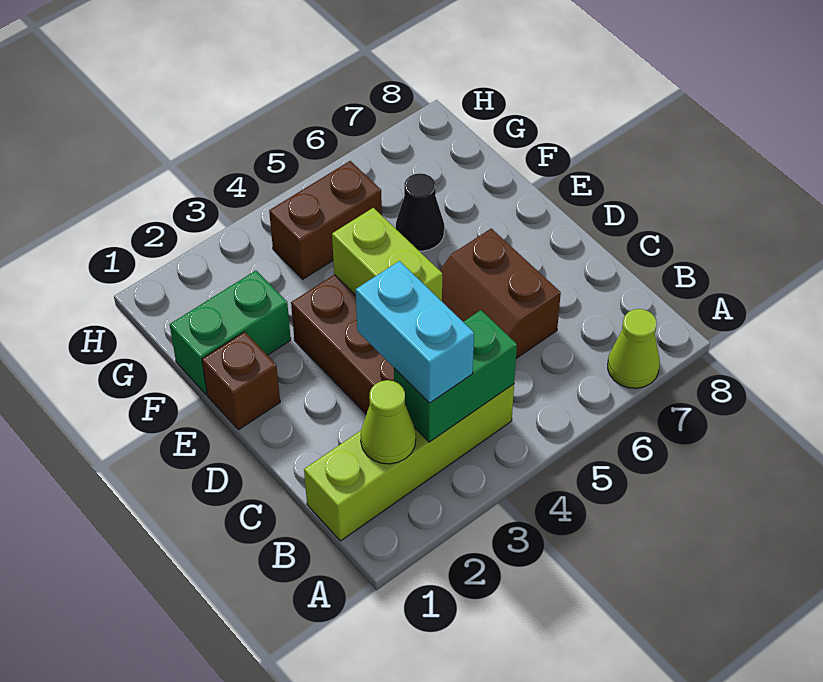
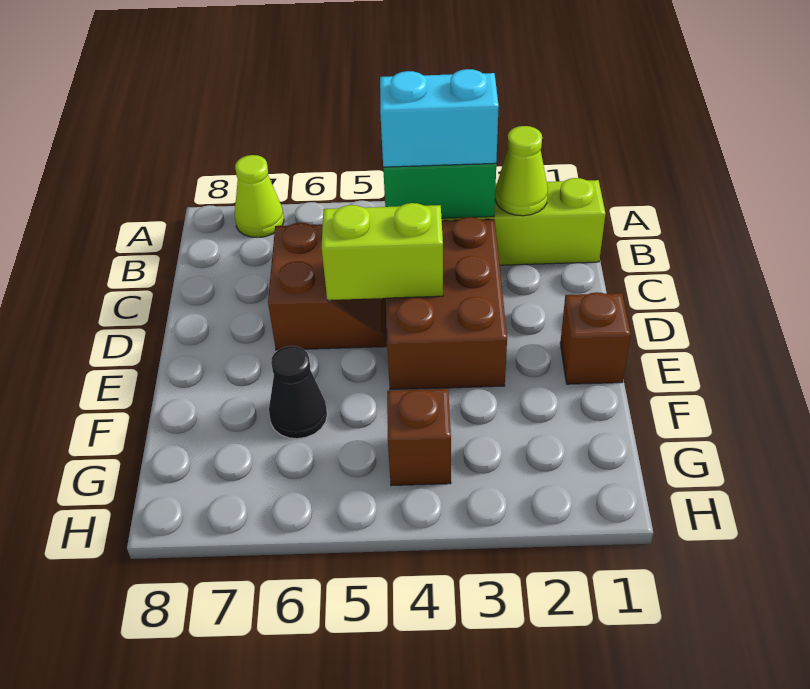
cyan brick B3:C3 level 3 -> cyan brick B3:B4 level 3
lime brick D4:E4 level 2 -> lime brick D4:D5 level 2
green brick F1:F2 level 1 -> none
brown brick G4:G5 level 1 -> brown brick G4 level 1

